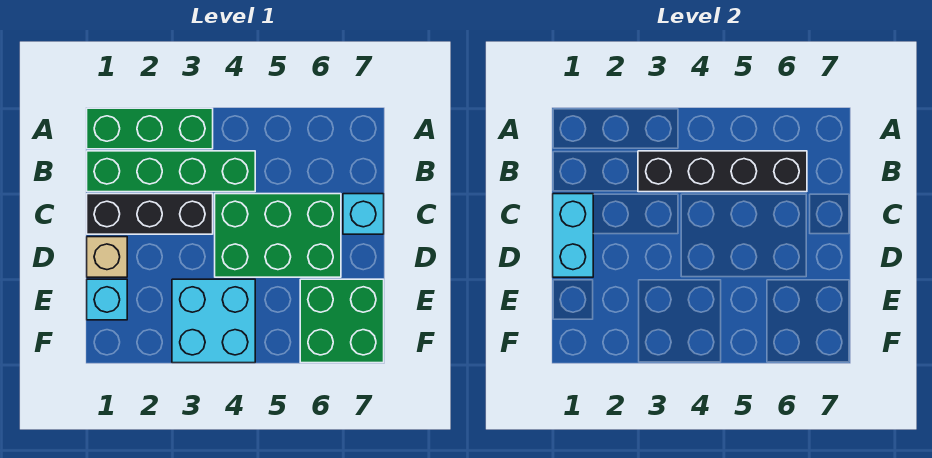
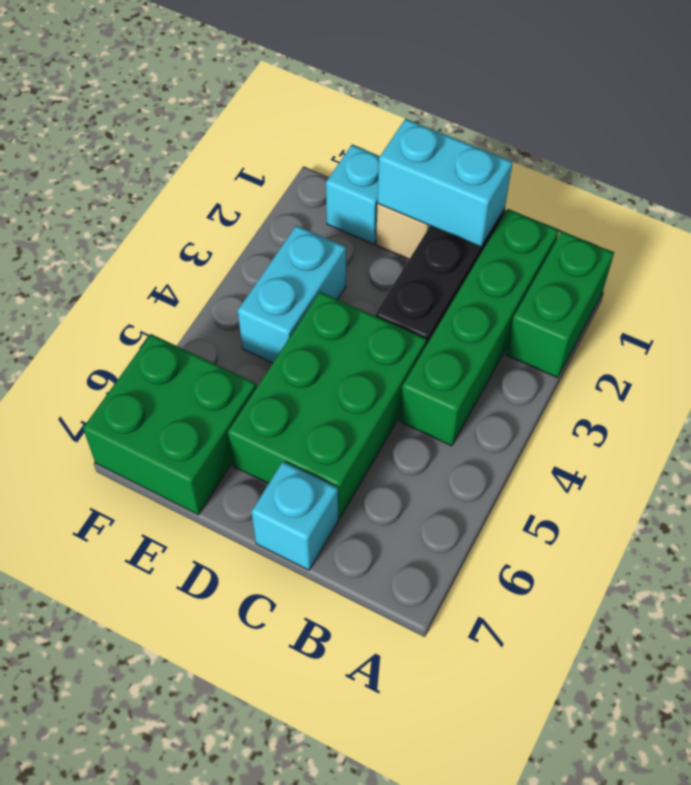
green brick A1:A3 level 1 -> green brick A1:A2 level 1
black brick B3:B6 level 2 -> none
cyan brick E3:F4 level 1 -> cyan brick E3:E4 level 1

